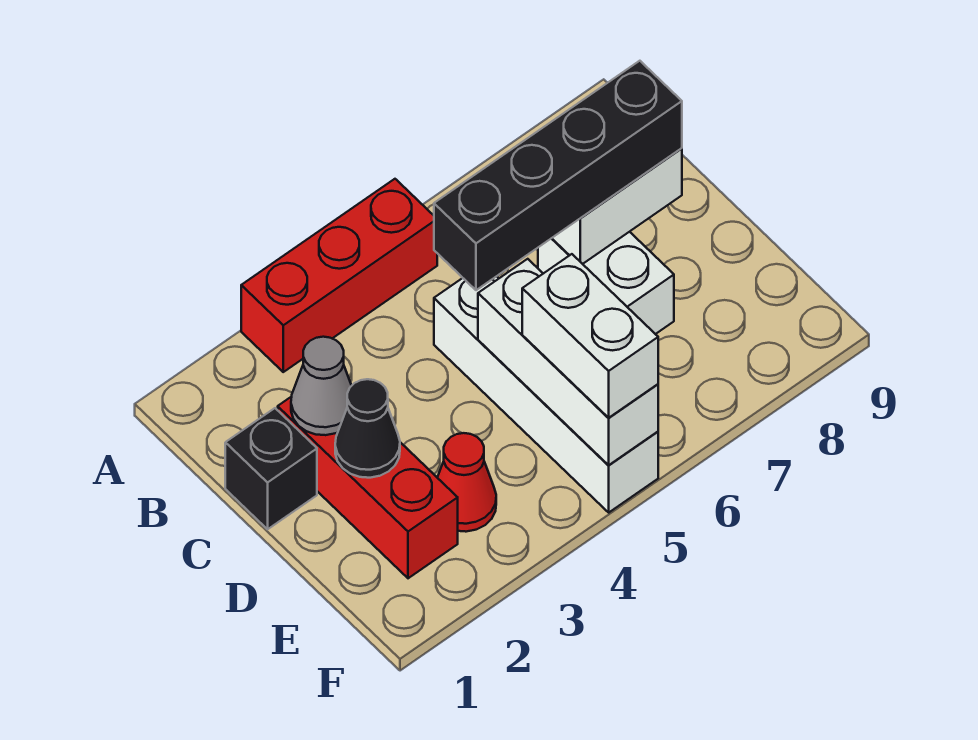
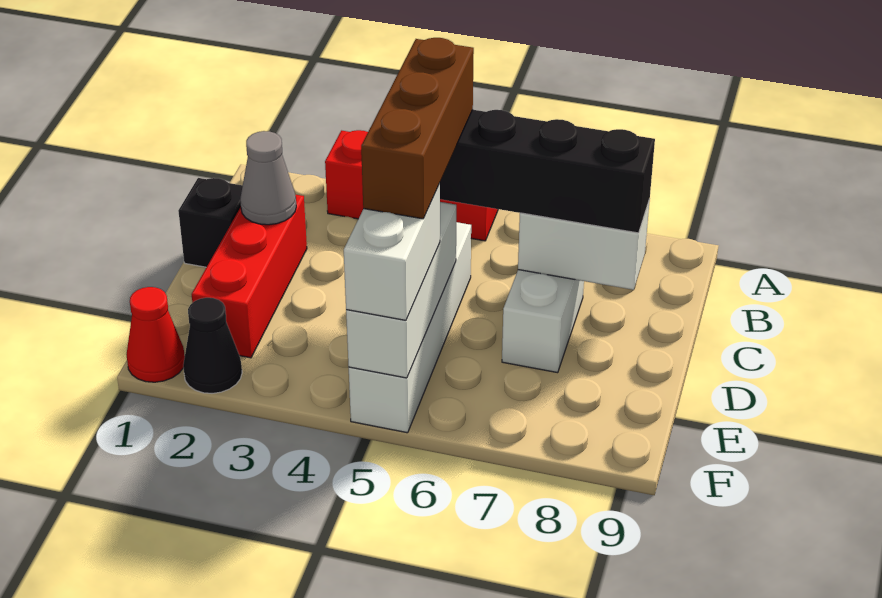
none -> brown brick C5:E5 level 4
black cone D2 level 2 -> black cone F2 level 1
red cone E3 level 1 -> red cone F1 level 1

